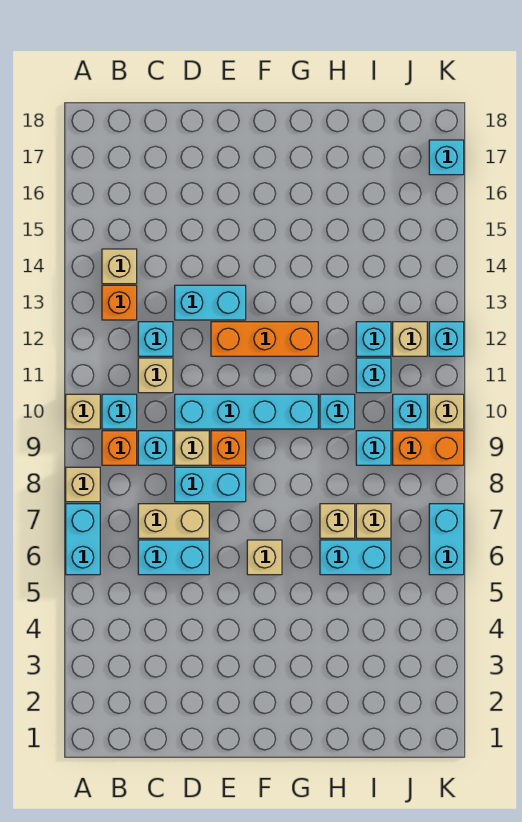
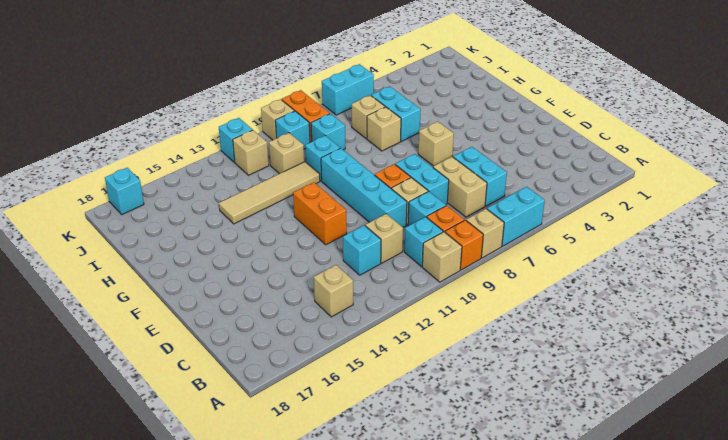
orange brick B13 level 1 -> orange brick A9 level 1
cyan brick D13:E13 level 1 -> none
orange brick E12:G12 level 1 -> orange brick E12:F12 level 1
none -> tan tile H11:H14 level 1
cyan brick I11 level 1 -> tan brick I11 level 1
cyan brick I12 level 1 -> none

